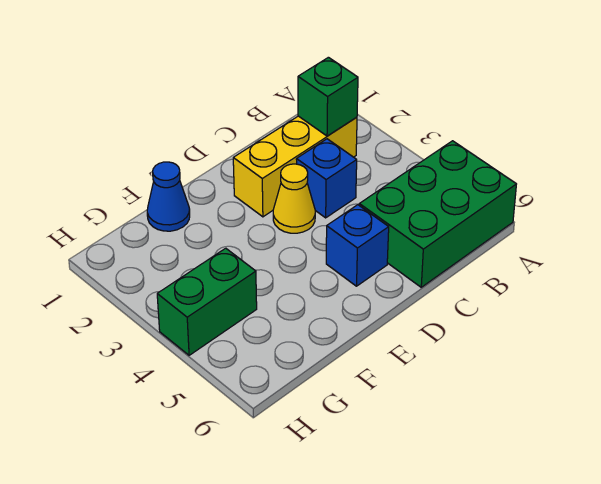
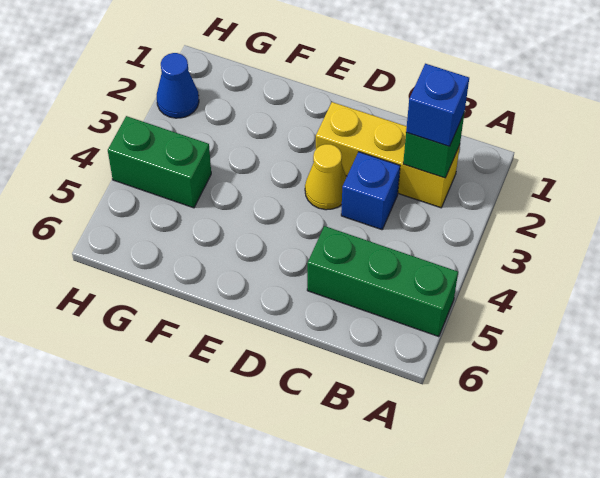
green brick A5:C6 level 1 -> green brick A5:C5 level 1
blue brick D5 level 1 -> blue brick B2 level 3
blue cone F1 level 1 -> blue cone H2 level 1

